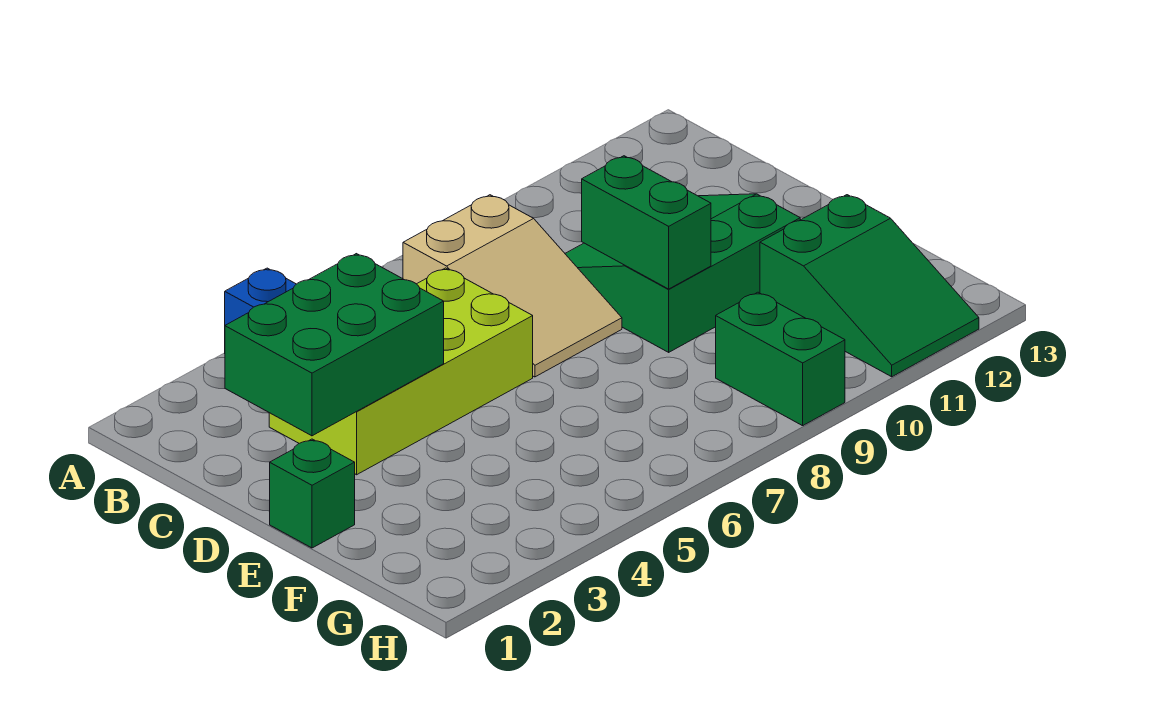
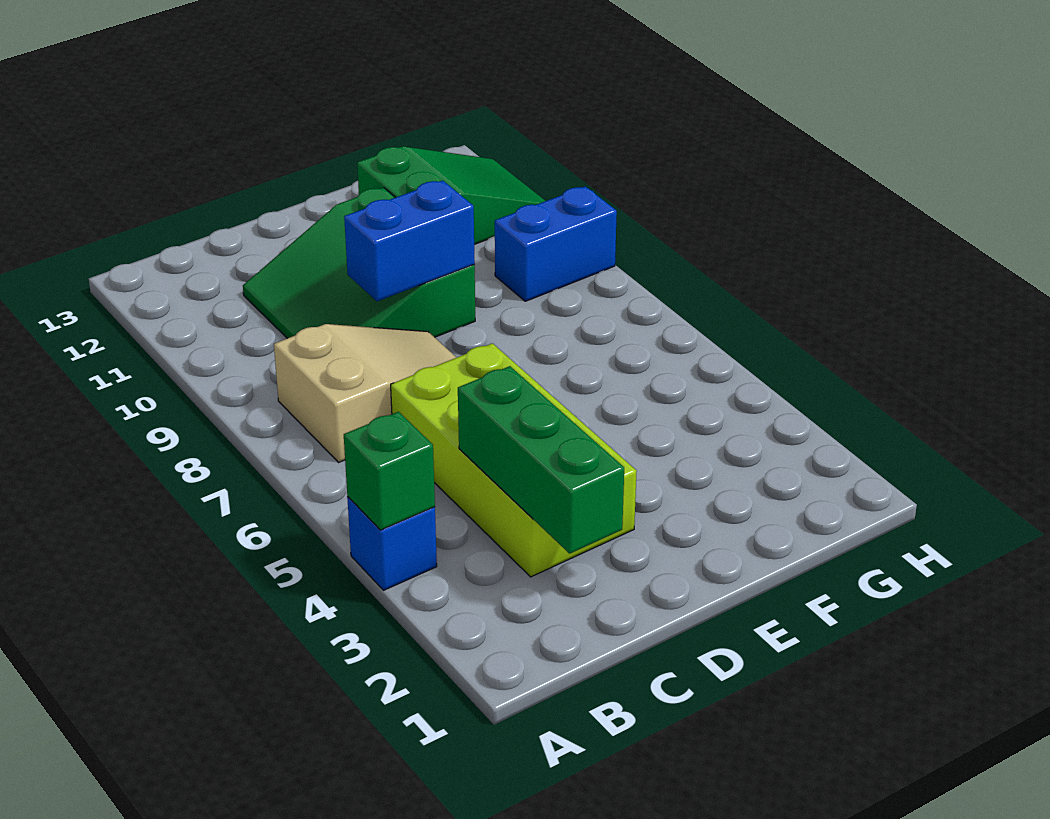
green brick C2:D4 level 2 -> green brick C2:C4 level 2
green brick D9:E9 level 2 -> blue brick D9:E9 level 2
green brick E1 level 1 -> green brick A4 level 2
green brick G9:H9 level 1 -> blue brick G9:H9 level 1

